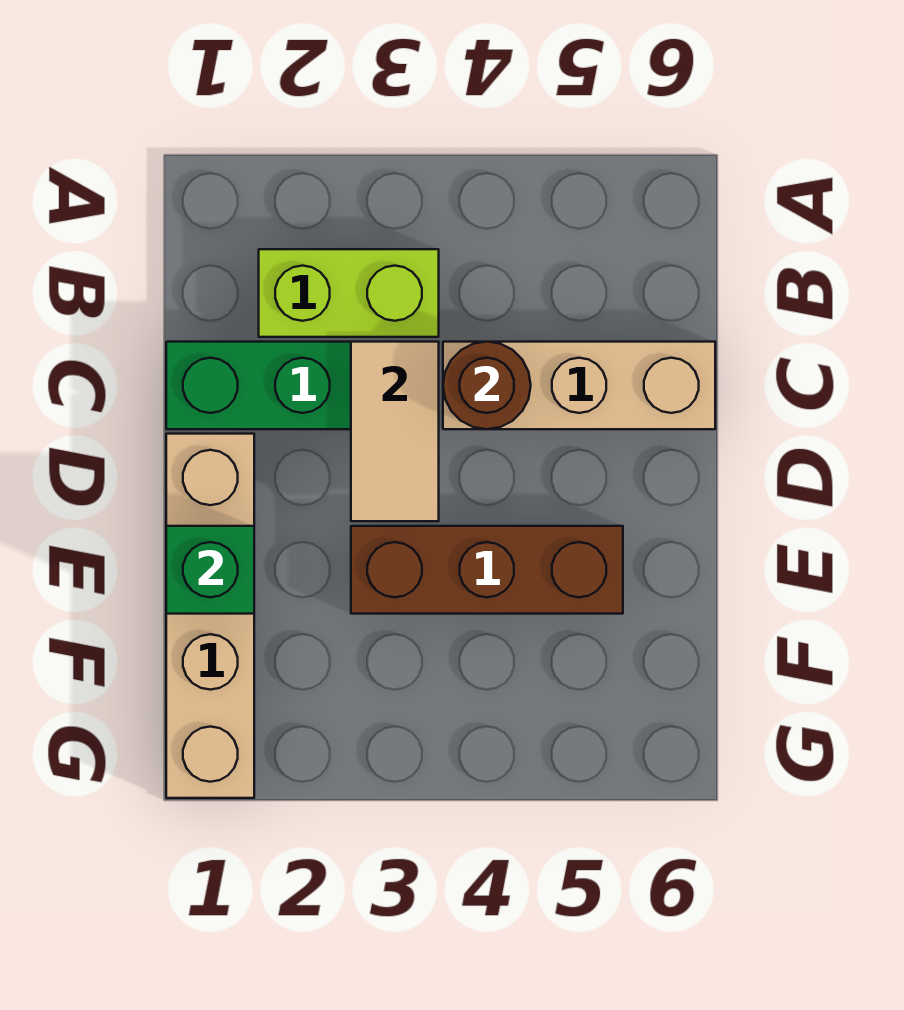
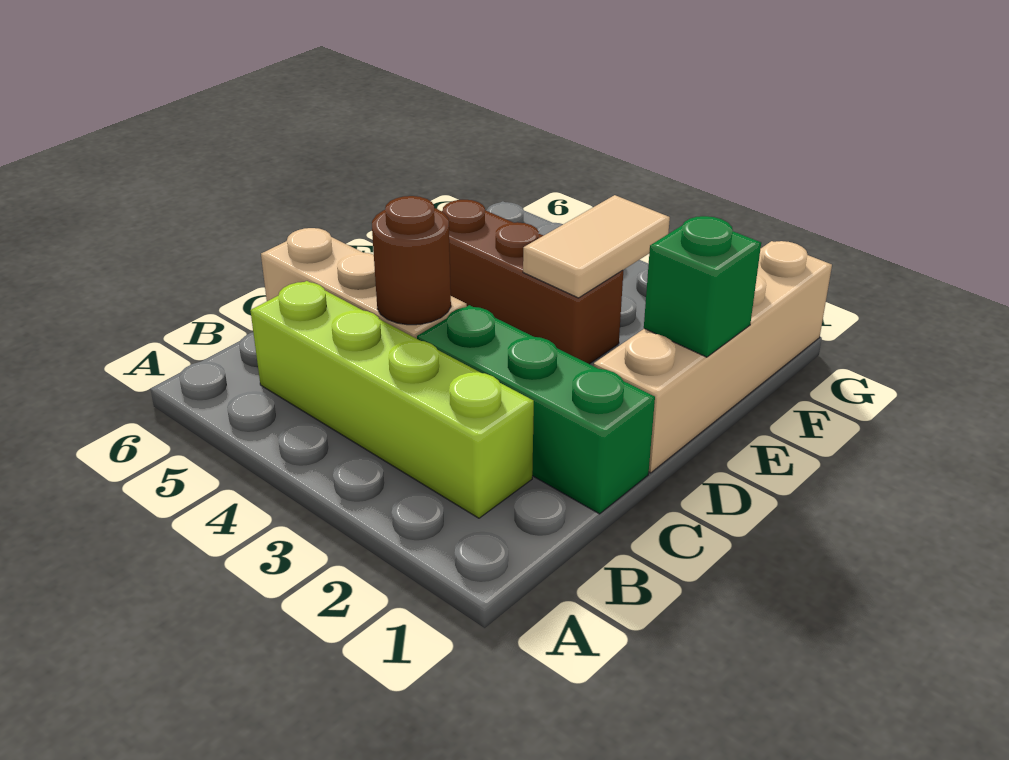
lime brick B2:B3 level 1 -> lime brick B2:B5 level 1
tan tile C3:D3 level 2 -> tan tile E3:F3 level 2

